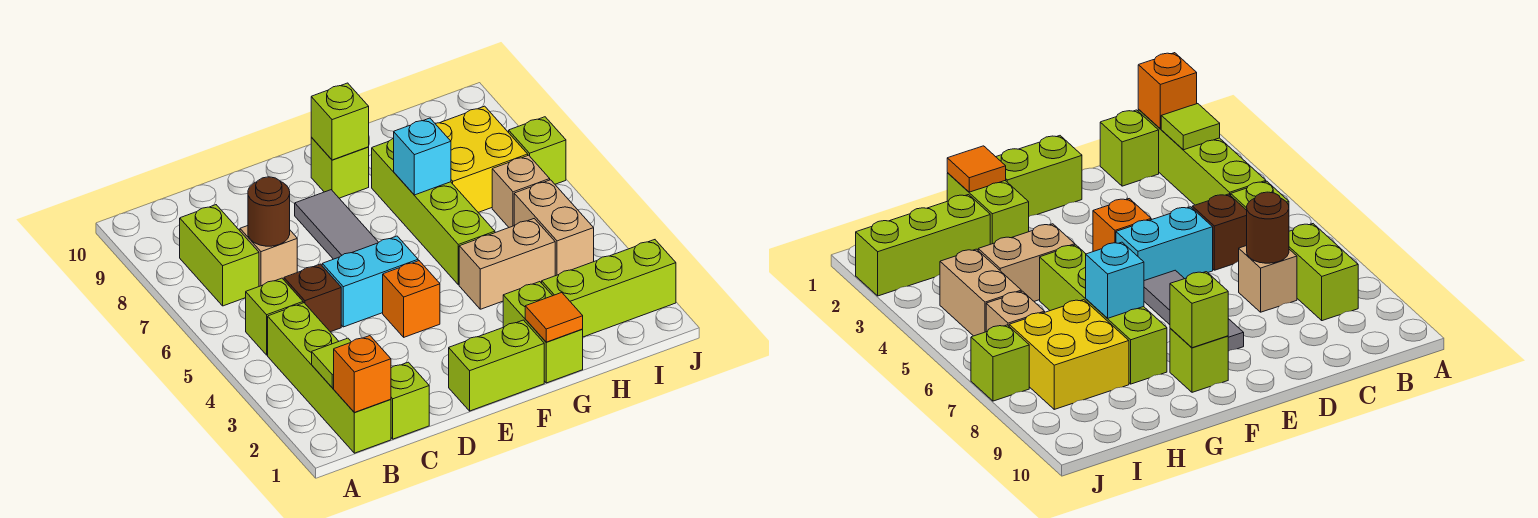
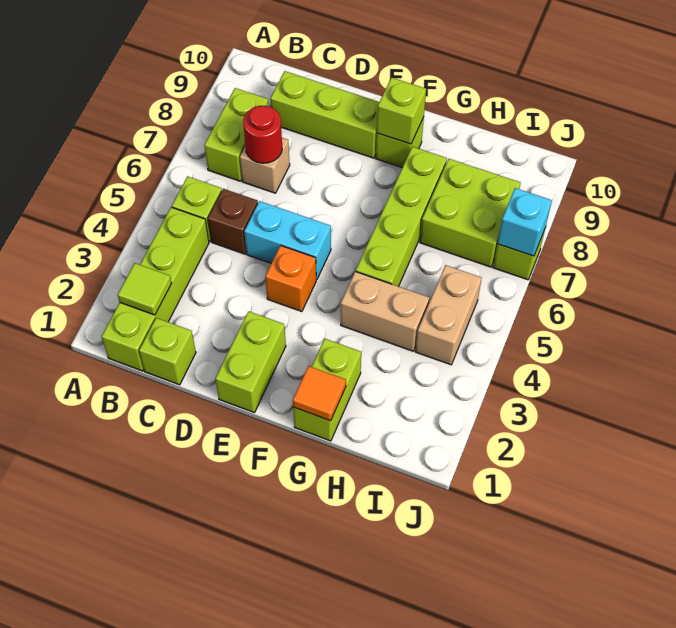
orange brick B1 level 2 -> none
brown round brick C7 level 2 -> red round brick C7 level 2
lime brick E1:F1 level 1 -> lime brick E1:E2 level 1
grey tile E6:E8 level 1 -> none
cyan brick G7 level 2 -> cyan brick J7 level 2
lime brick H2:J2 level 1 -> lime brick C9:E9 level 1
yellow brick H7:I8 level 1 -> lime brick H7:I8 level 1
tan brick I6 level 1 -> none

